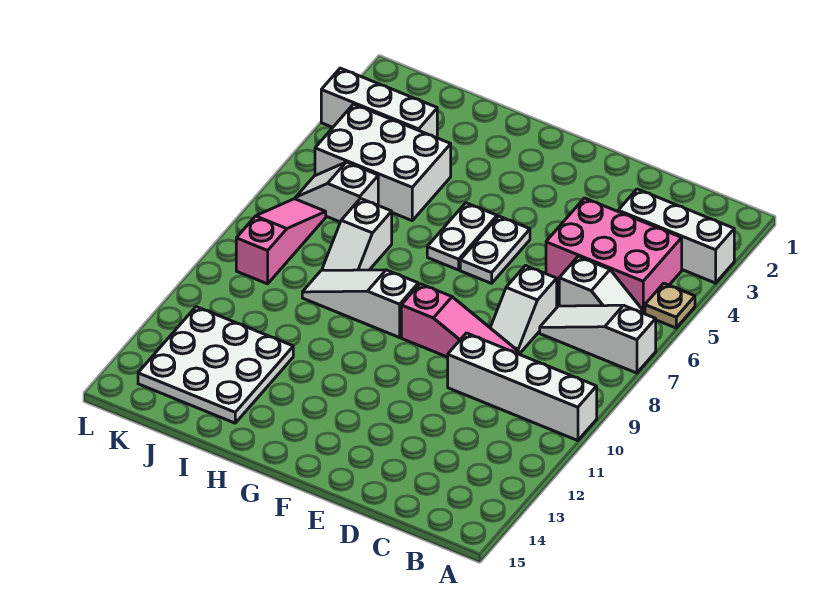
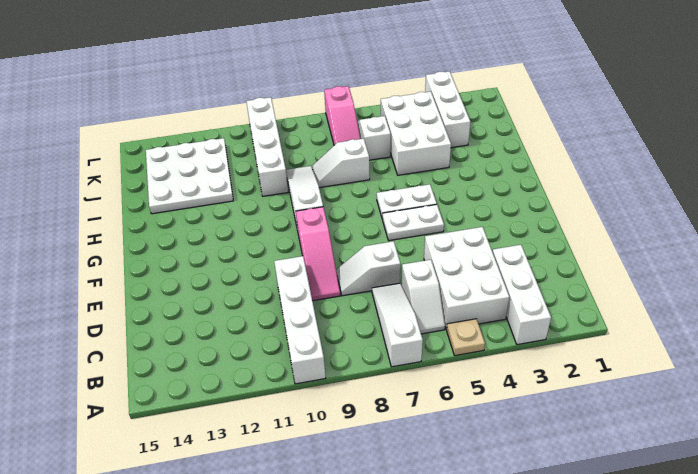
pink brick B4:D5 level 1 -> white brick B4:D5 level 1
none -> white brick I10:L10 level 1
pink slope K7:K9 level 1 top 9 -> pink slope J7:L7 level 1 top L

